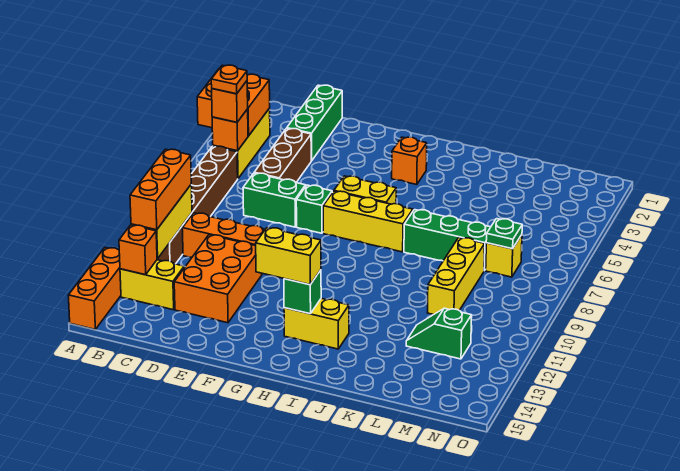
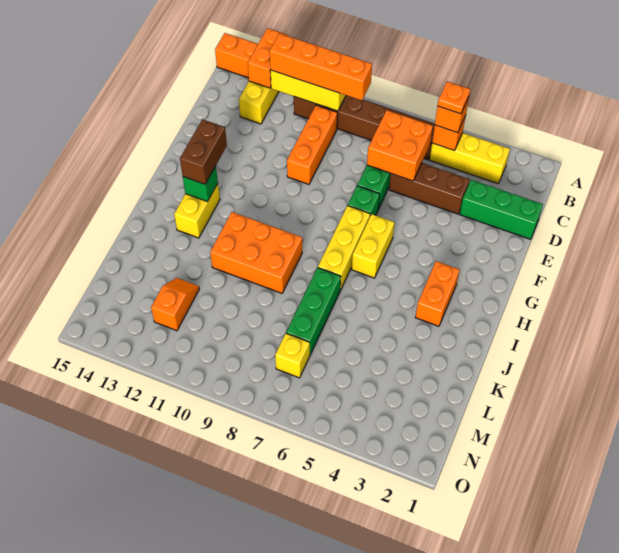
orange brick A3:B4 level 2 -> orange brick C6:D7 level 2
orange brick B10:B12 level 3 -> orange brick B9:B12 level 3
orange brick B13 level 2 -> orange brick A13:B13 level 2
orange brick D11:E13 level 1 -> orange brick I9:J11 level 1
yellow brick G13:H13 level 3 -> brown brick G13:H13 level 3
orange brick H3 level 1 -> orange brick H3:I3 level 1
yellow brick L8:L10 level 1 -> none
green slope L12:M12 level 1 top M -> orange slope L12:M12 level 1 top M
green plate M7 level 2 -> none

